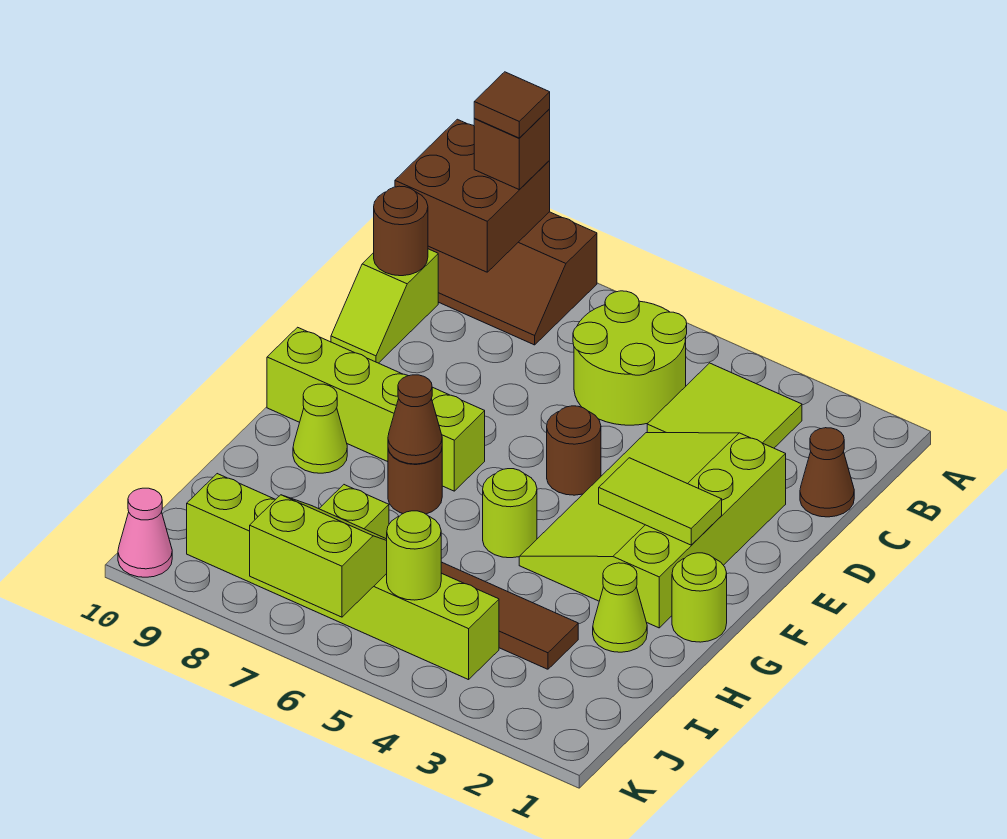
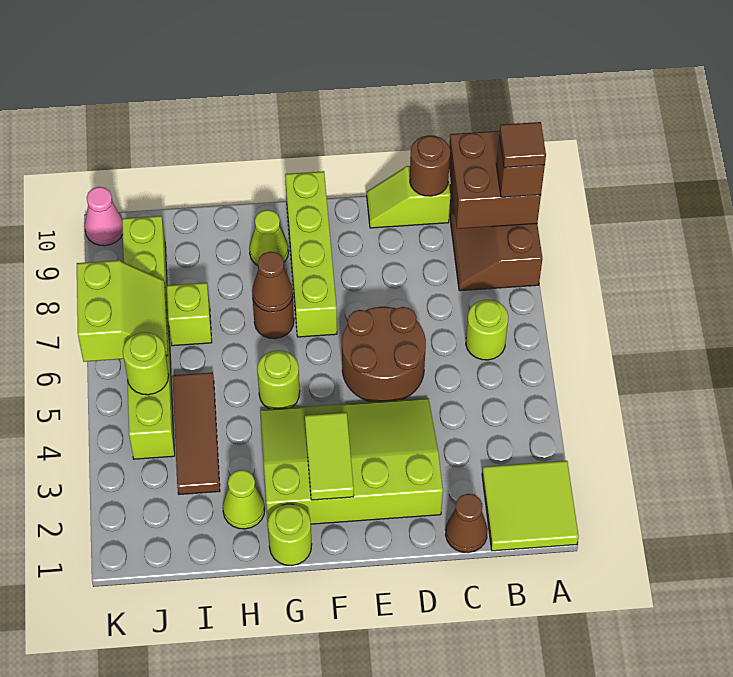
lime tile B3:C4 level 1 -> lime tile A1:B2 level 1
lime round brick B5:C6 level 1 -> lime round brick B6 level 1
brown round brick E5 level 1 -> brown round brick D5:E6 level 1

